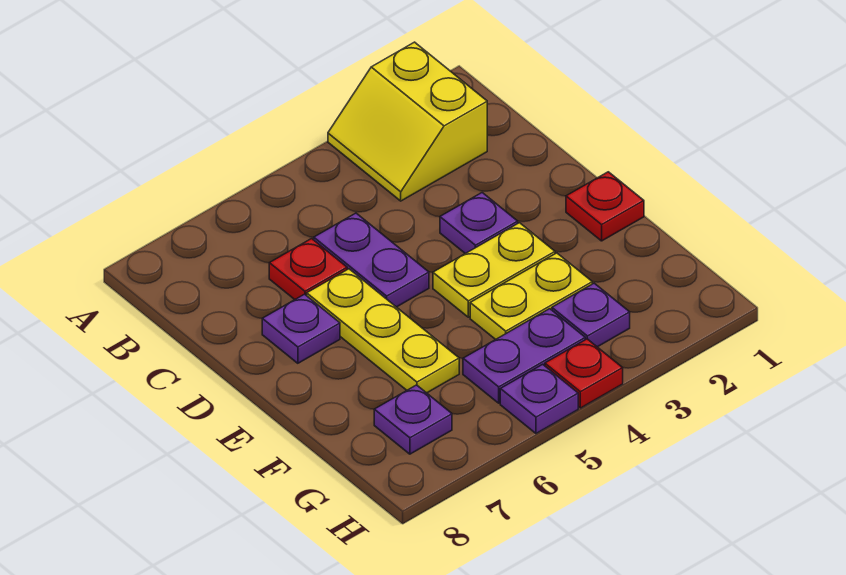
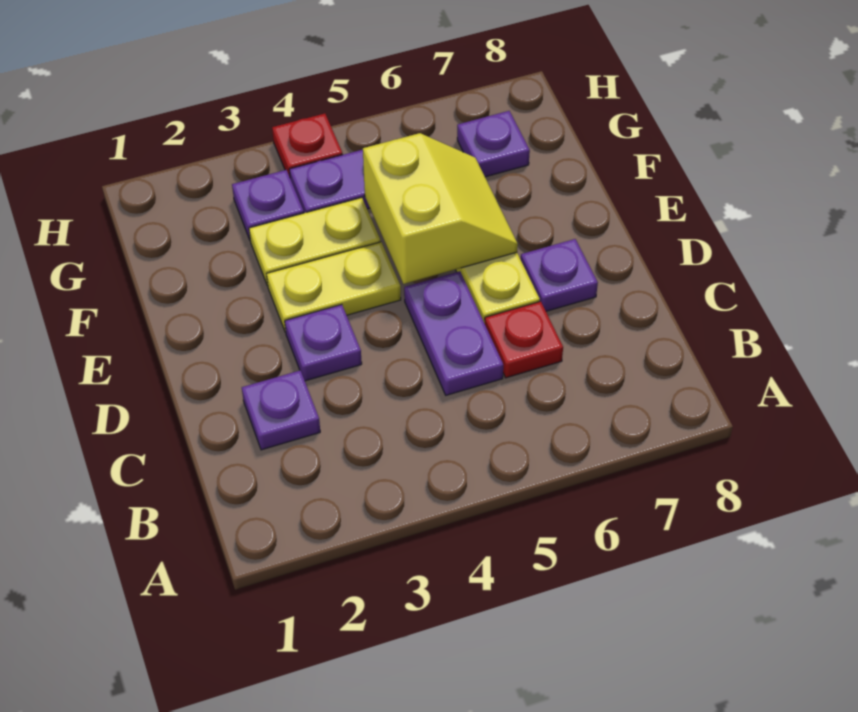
yellow slope A2:B3 level 1 top 2 -> yellow slope E5:F6 level 2 top 5
red plate E1 level 1 -> none
purple plate H5 level 1 -> purple plate C2 level 1

